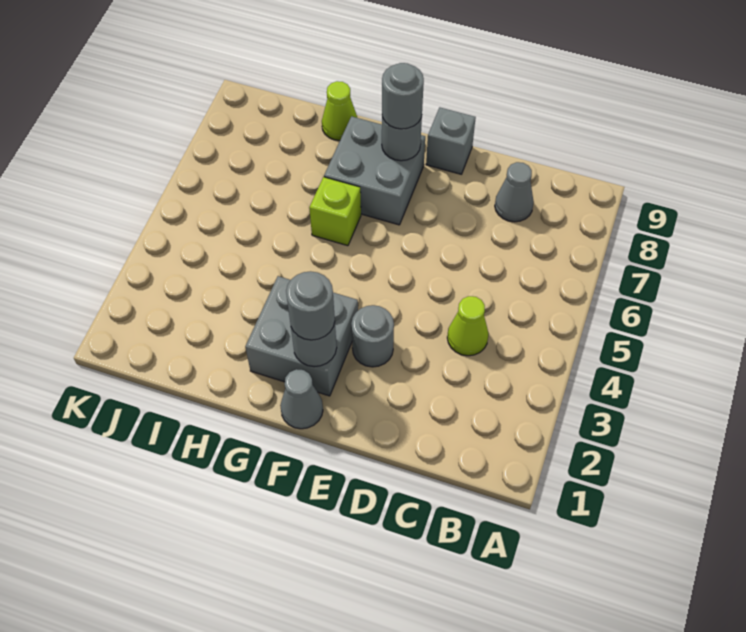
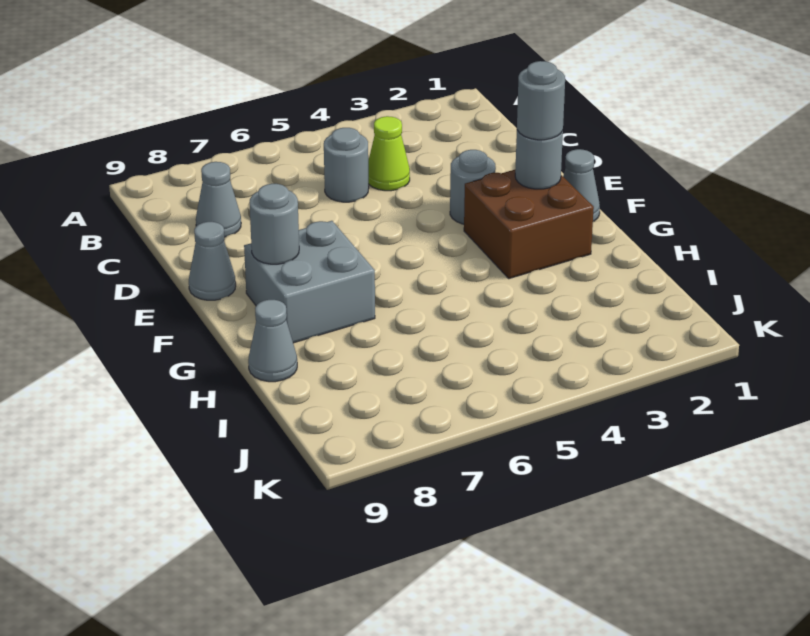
grey brick E9 level 1 -> grey cone E9 level 1
grey brick F2:G3 level 1 -> brown brick F2:G3 level 1
grey round brick F8 level 3 -> grey round brick C5 level 1
lime brick G6 level 1 -> none
lime cone H9 level 1 -> grey cone H9 level 1

